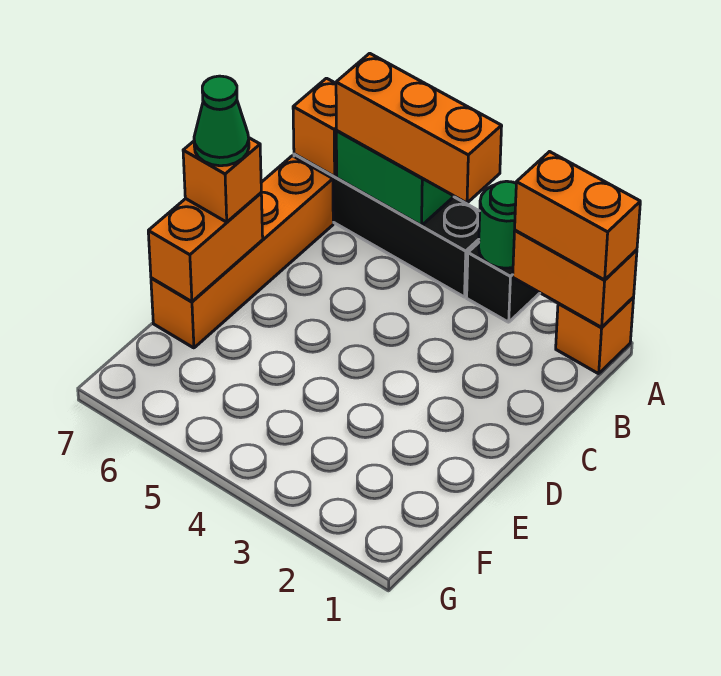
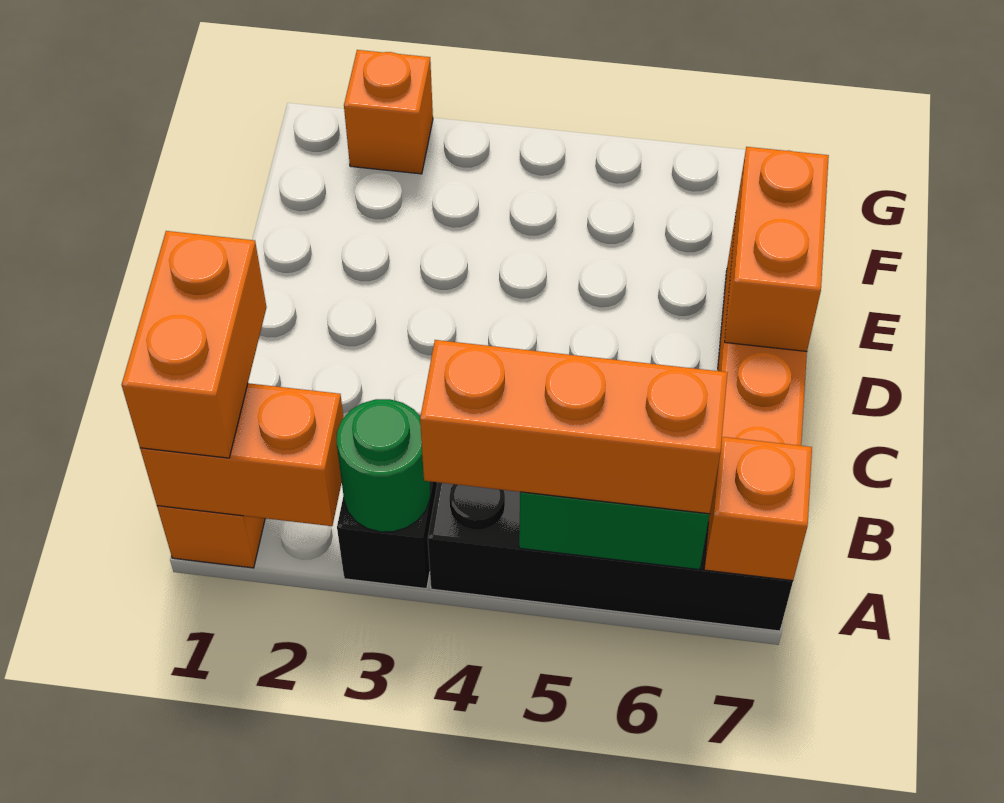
orange brick A1:A2 level 3 -> orange brick A1:B1 level 3
orange brick D7 level 3 -> orange brick G2 level 1
green cone D7 level 4 -> none

